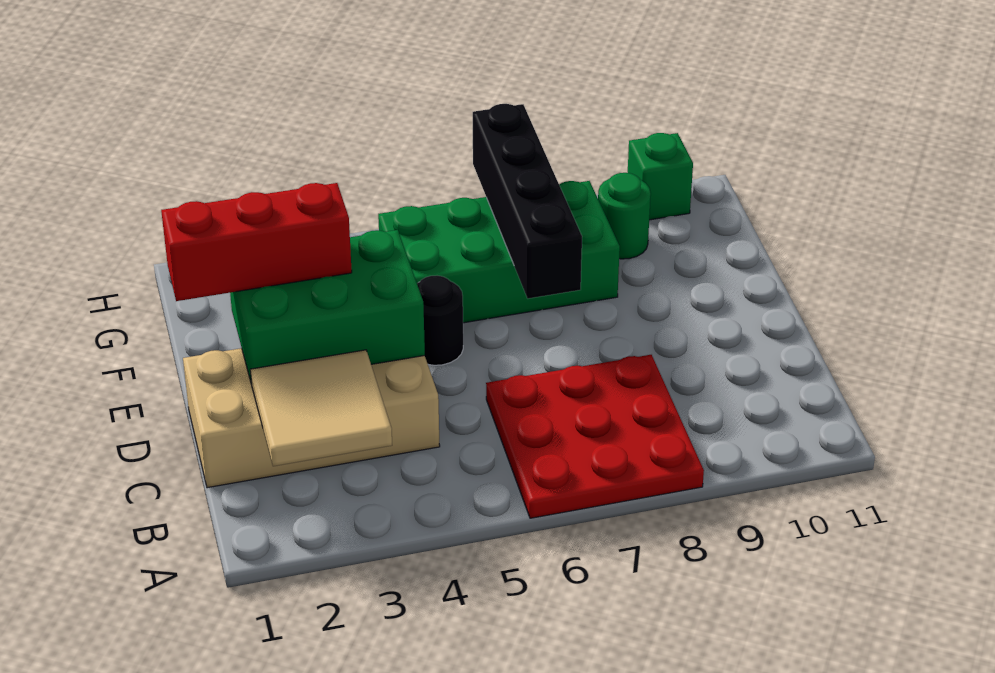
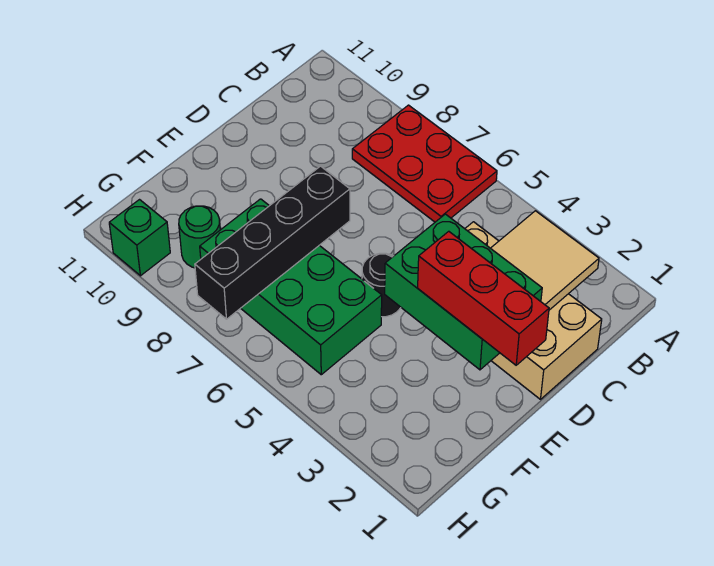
red plate A6:C8 level 1 -> red plate A6:B8 level 1

